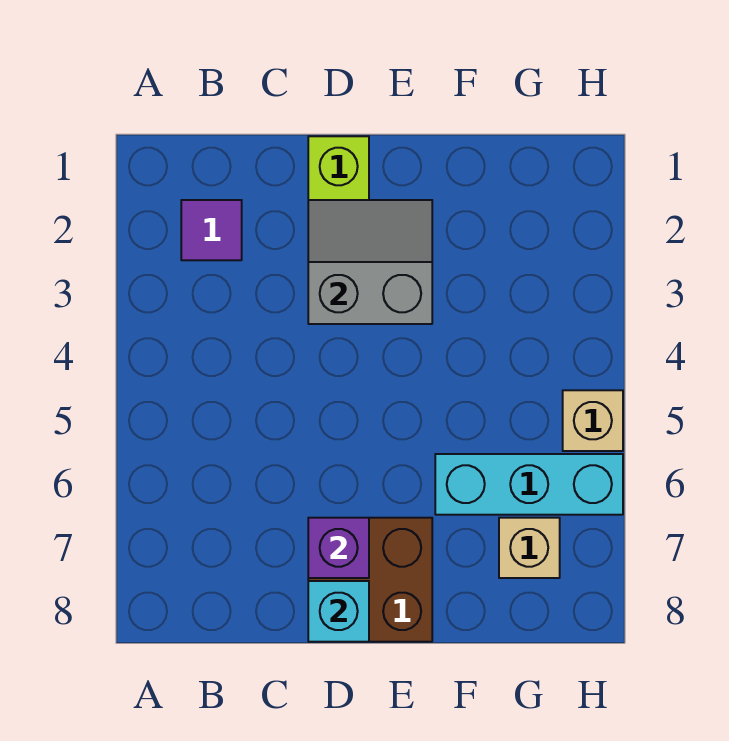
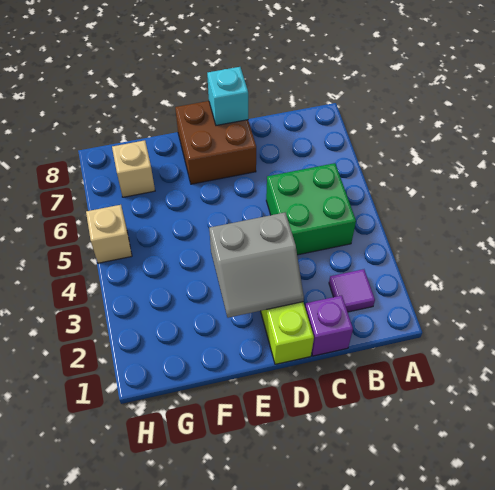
none -> green brick B4:C5 level 1
purple brick D7 level 2 -> purple brick C1 level 1
cyan brick F6:H6 level 1 -> none

